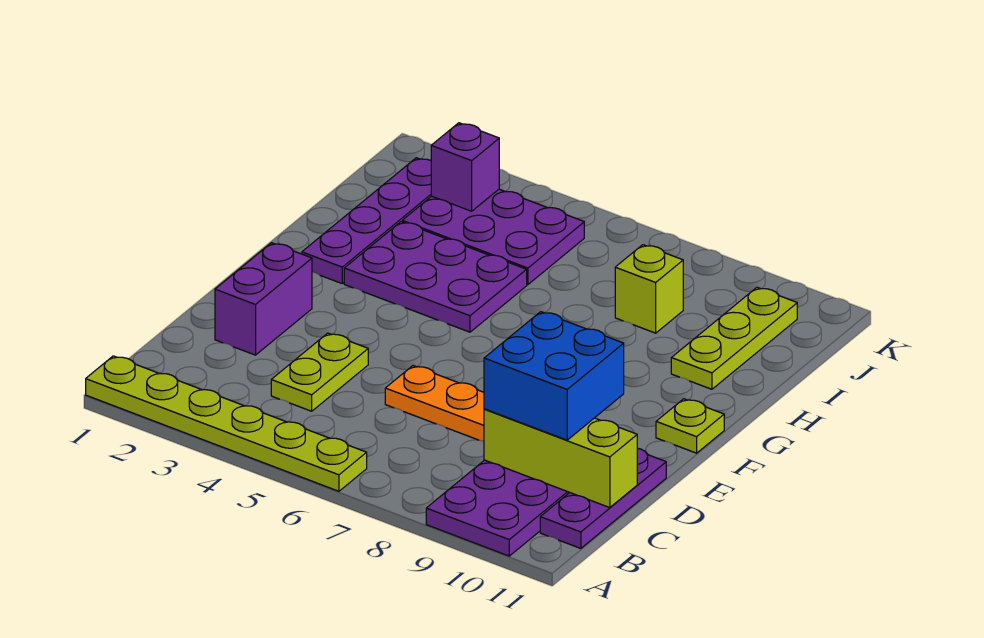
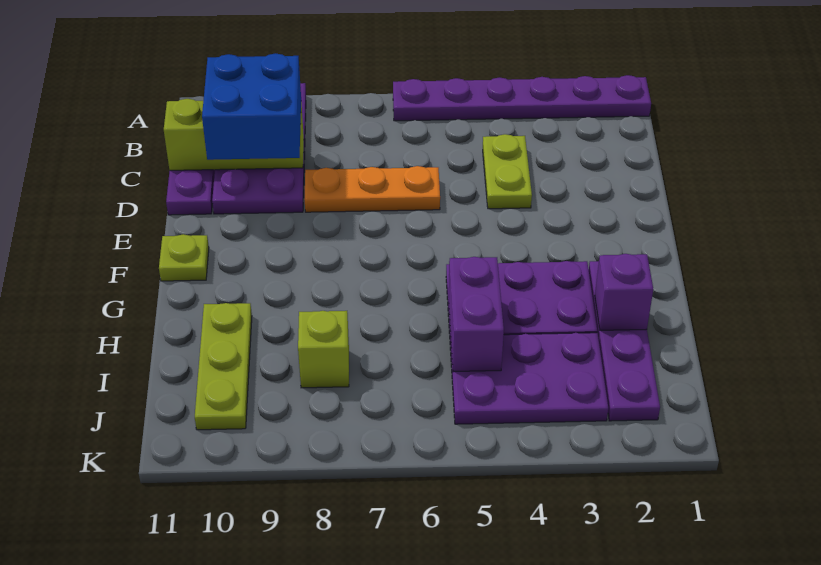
lime plate A1:A6 level 1 -> purple plate A1:A6 level 1
purple brick D2:E2 level 1 -> purple brick H5:I5 level 2
purple brick J3 level 2 -> purple brick H2 level 2

